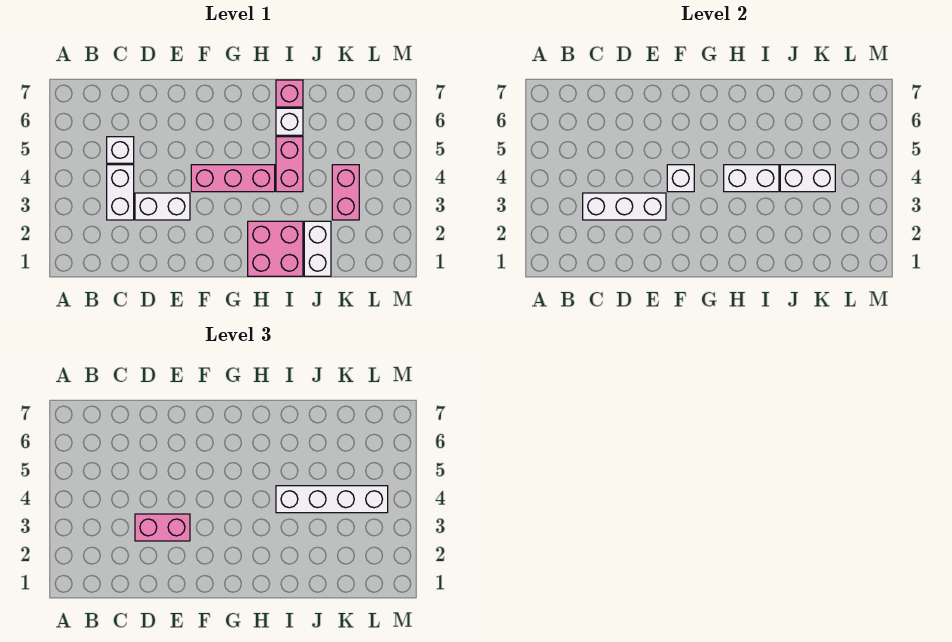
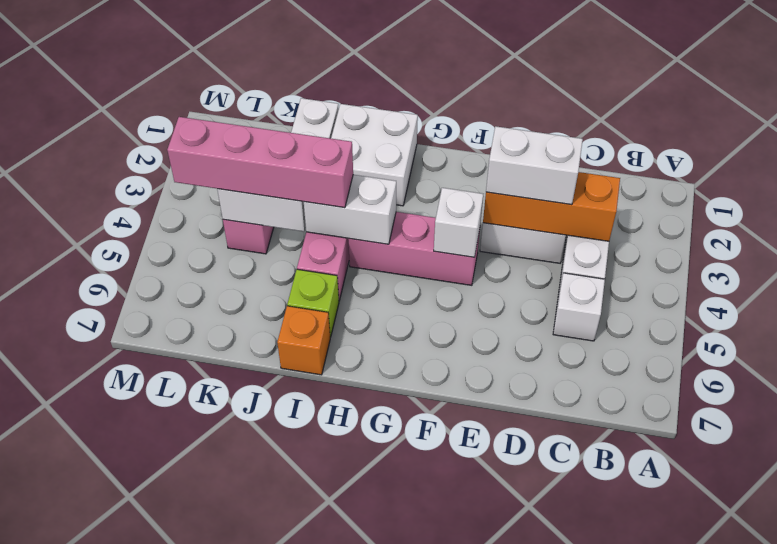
white brick C3:E3 level 2 -> orange brick C3:E3 level 2
pink brick D3:E3 level 3 -> white brick D3:E3 level 3
pink brick H1:I2 level 1 -> white brick H1:I2 level 1
white brick I4:L4 level 3 -> pink brick I4:L4 level 3
white brick I6 level 1 -> lime brick I6 level 1
pink brick I7 level 1 -> orange brick I7 level 1

